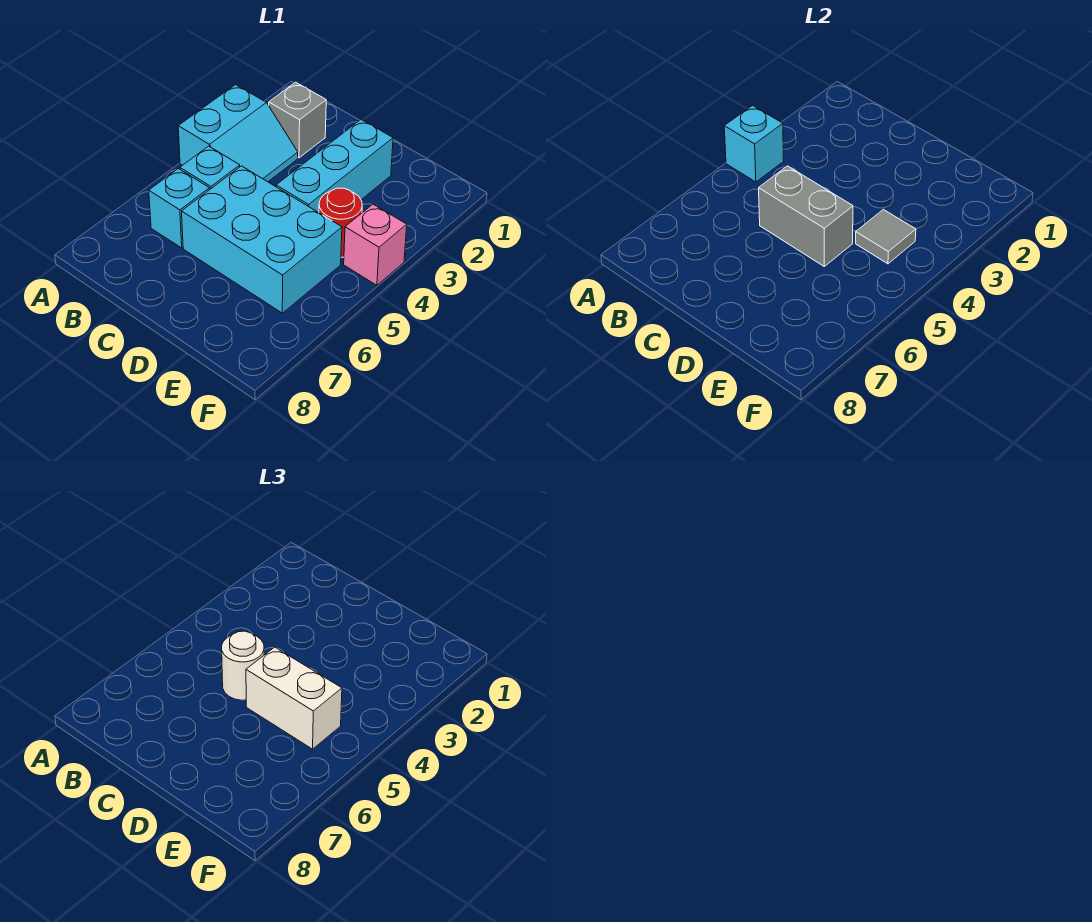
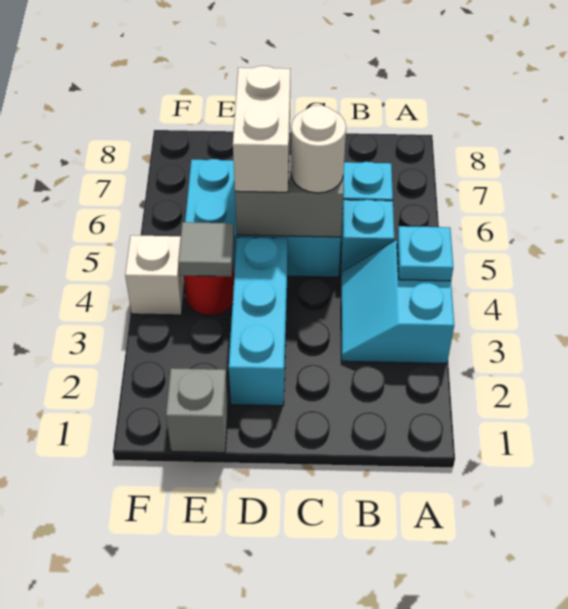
cyan brick A4 level 2 -> cyan plate A4 level 2
grey brick B2 level 1 -> grey brick E1 level 1
white brick D5:E5 level 3 -> white brick D5:D6 level 3
pink brick F4 level 1 -> white brick F4 level 1

